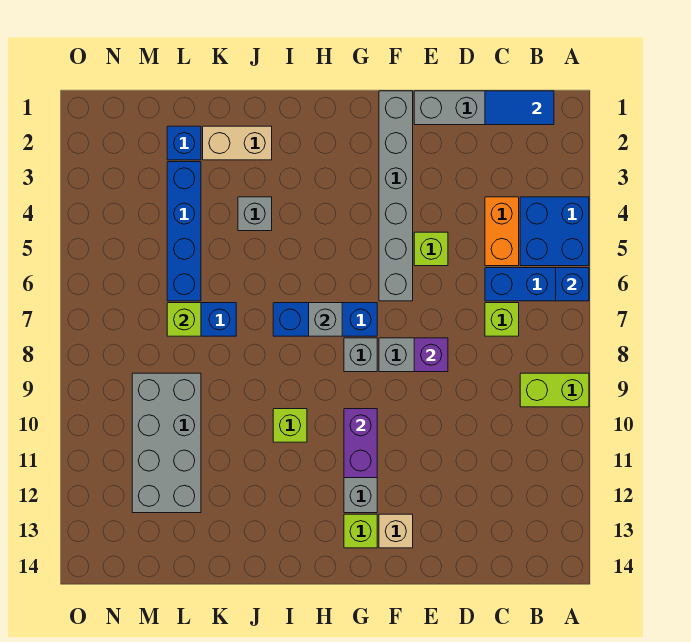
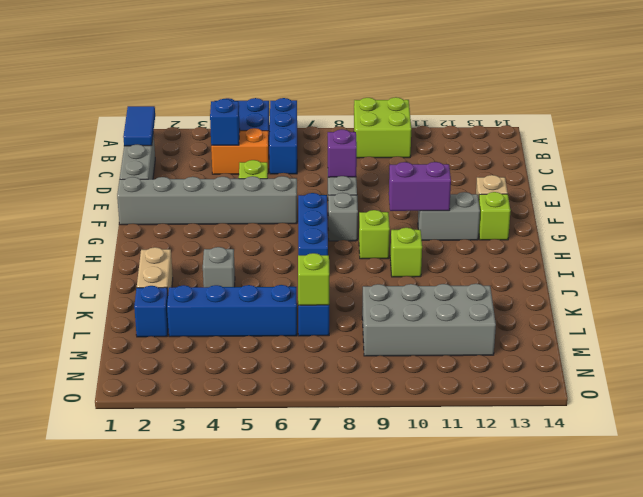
blue brick A6 level 2 -> blue brick C4 level 2
lime brick A9:B9 level 1 -> lime brick A9:B10 level 1
lime brick C7 level 1 -> lime brick H9 level 1
grey brick H7 level 2 -> none

